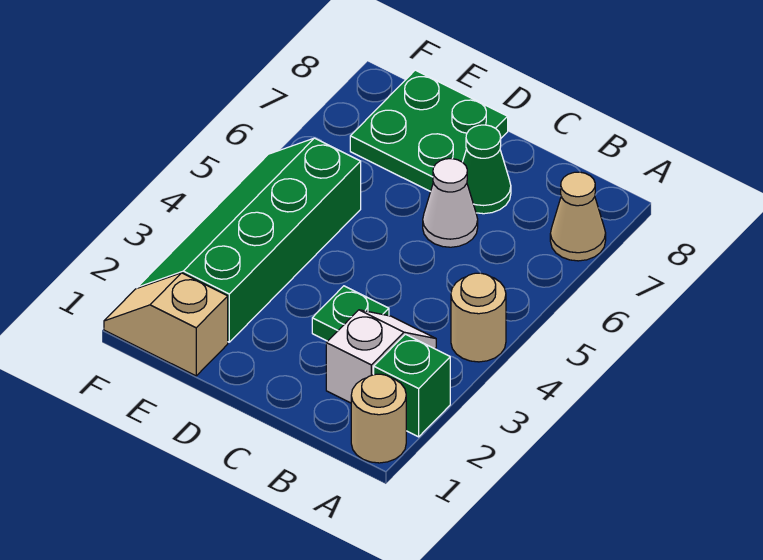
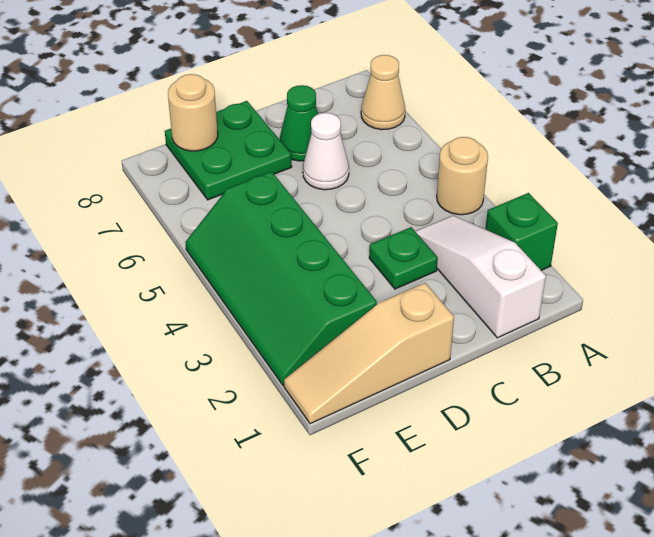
tan round brick A1 level 1 -> tan round brick E8 level 2
white slope B2:B3 level 1 top 2 -> white slope B1:B3 level 1 top 1
tan slope E1:F1 level 1 top E -> tan slope D1:F1 level 1 top D

